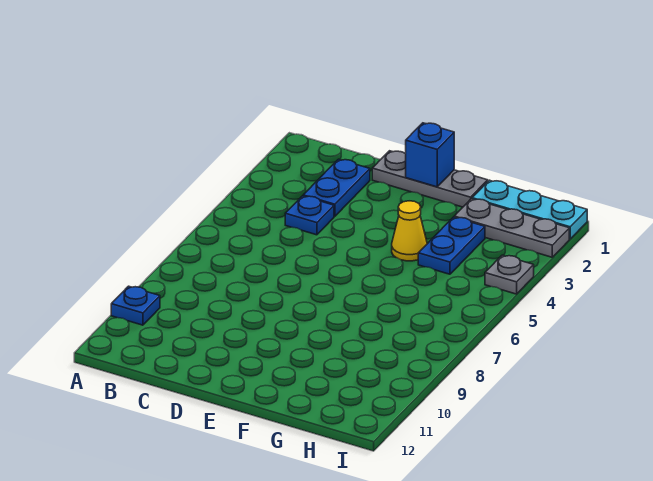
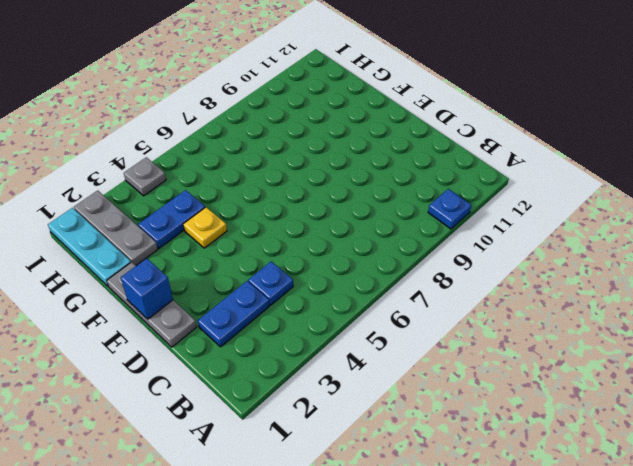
yellow cone F4 level 1 -> yellow plate F4 level 1

